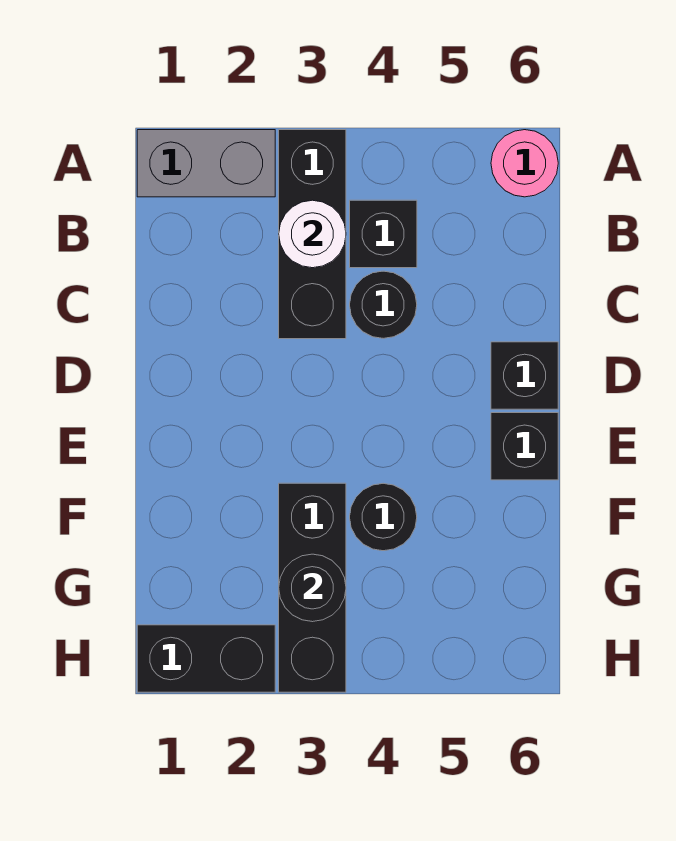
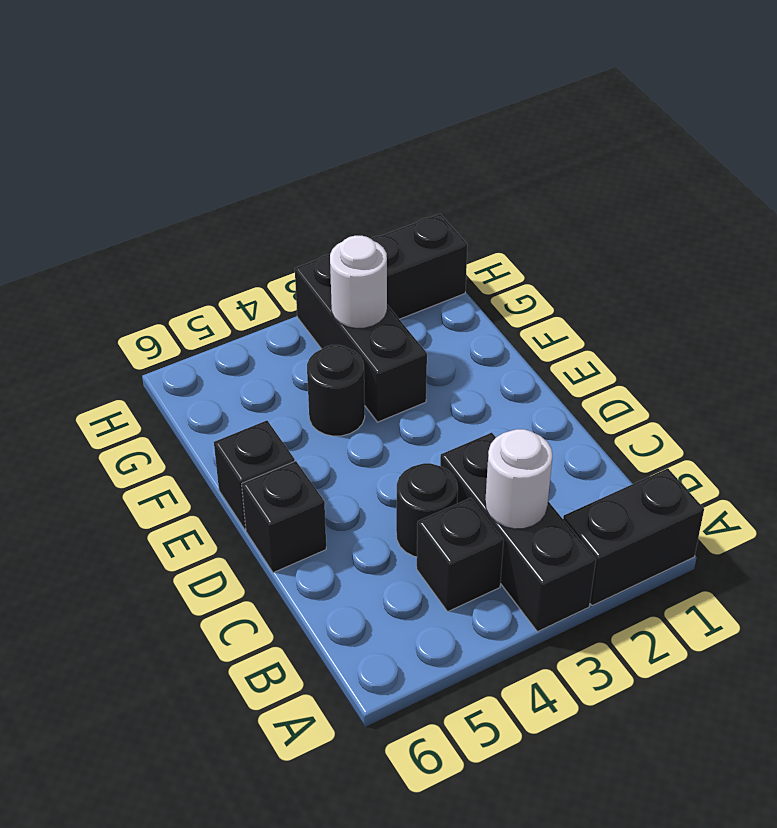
grey brick A1:A2 level 1 -> black brick A1:A2 level 1
pink round brick A6 level 1 -> none
black round brick G3 level 2 -> white round brick G3 level 2

